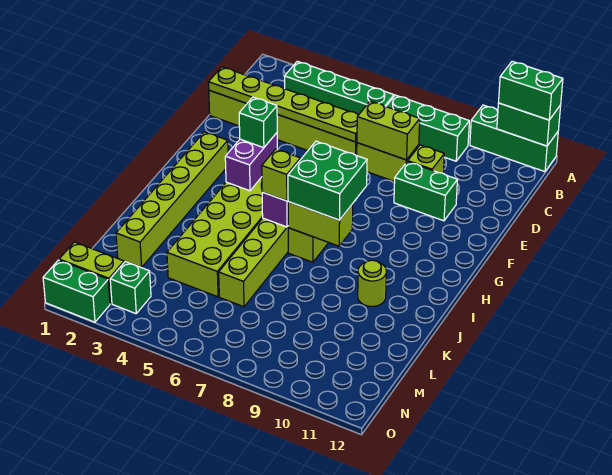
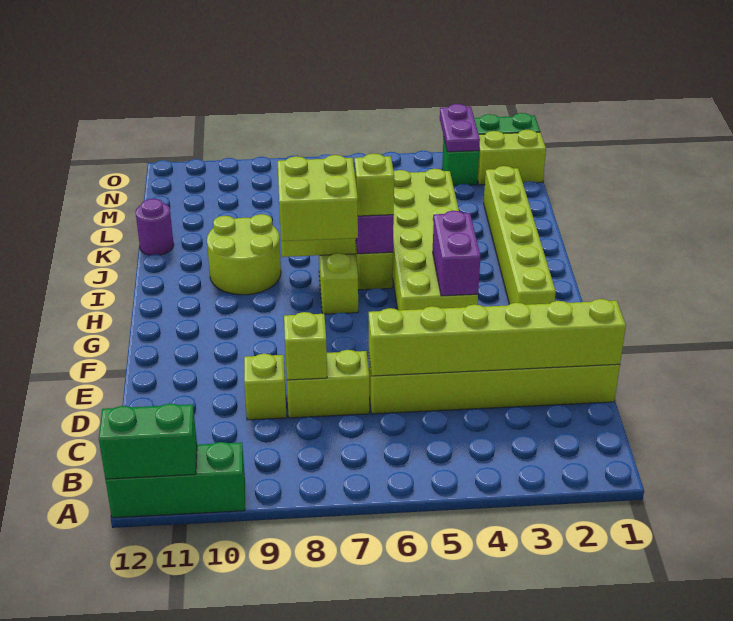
green brick A11:A12 level 3 -> none
green brick B3:B6 level 1 -> none
green brick B7:B9 level 1 -> none
lime plate D1:D6 level 2 -> lime brick D1:D6 level 2
lime brick D7:D8 level 2 -> lime brick D8 level 2
green brick E9:E10 level 1 -> none
green brick G4 level 3 -> none
green brick H7:I8 level 3 -> lime brick H7:I8 level 3
lime round brick J10 level 1 -> lime round brick I9:J10 level 1
none -> purple round brick K12 level 1
none -> purple plate N3:O3 level 2

